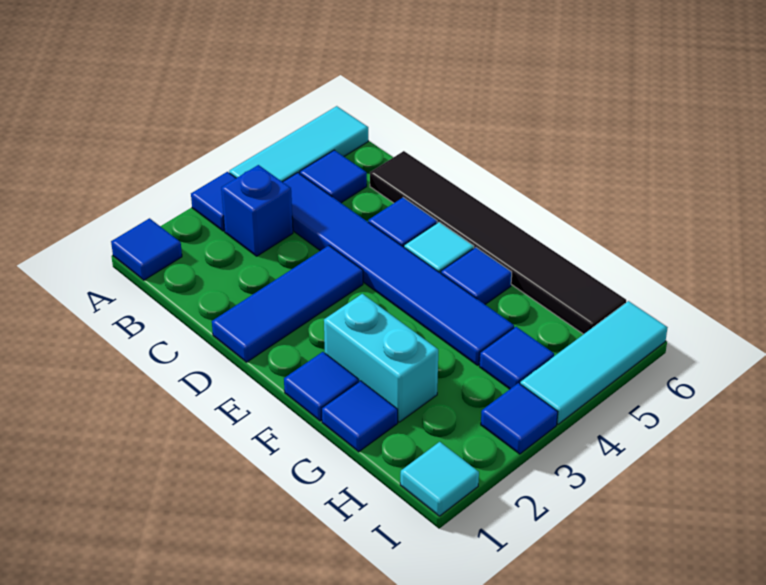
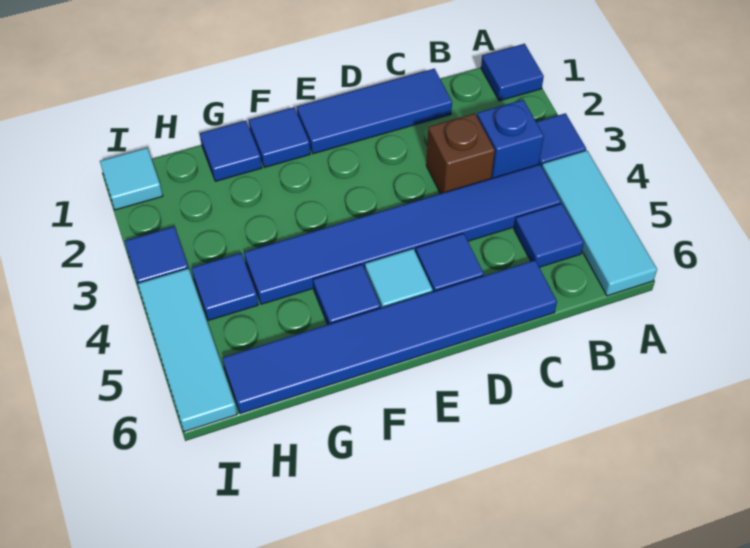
none -> brown brick C3 level 1
black tile C6:H6 level 1 -> blue tile C6:H6 level 1
blue tile D1:D3 level 1 -> blue tile C1:E1 level 1
cyan brick F2:G2 level 1 -> none

